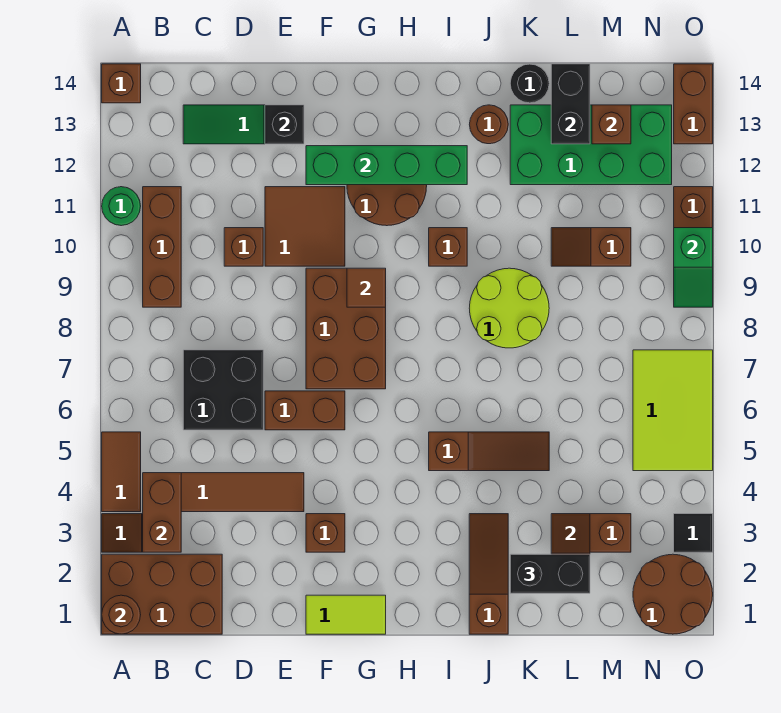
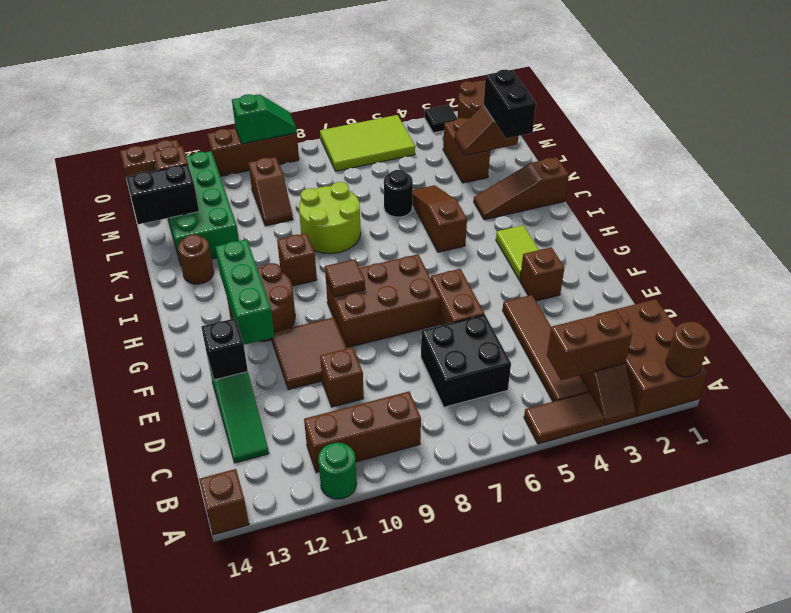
lime tile F1:G1 level 1 -> lime tile G3:H3 level 1
green brick F12:I12 level 2 -> green brick F12:H12 level 2
black round brick K14 level 1 -> black round brick K6 level 1

